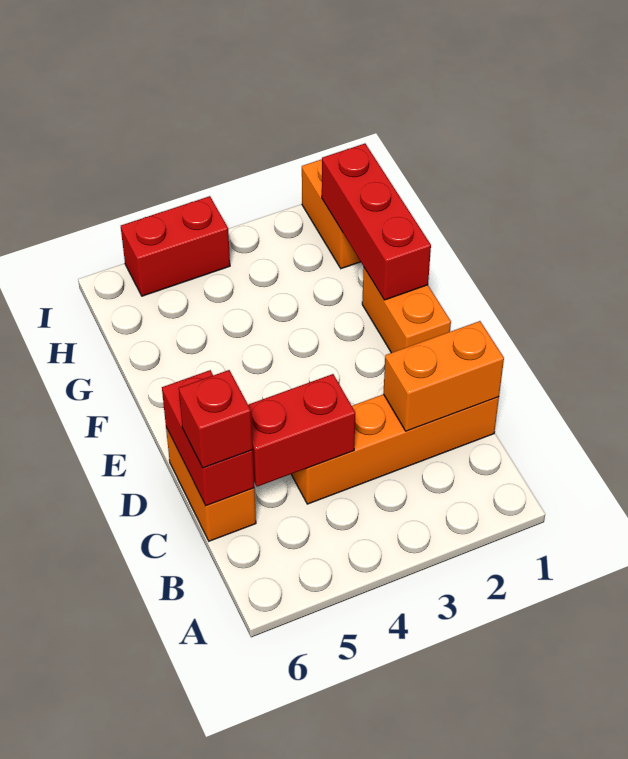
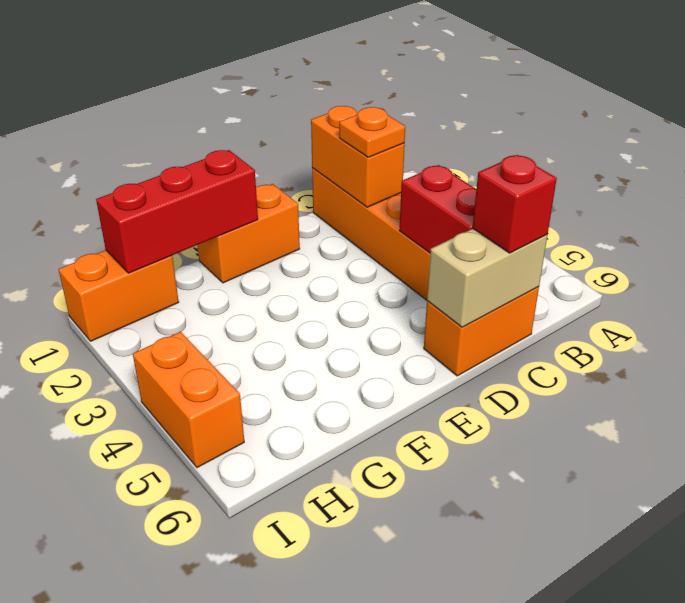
none -> orange plate C2 level 3
red brick C6:D6 level 2 -> tan brick C6:D6 level 2
red brick I4:I5 level 1 -> orange brick I4:I5 level 1

